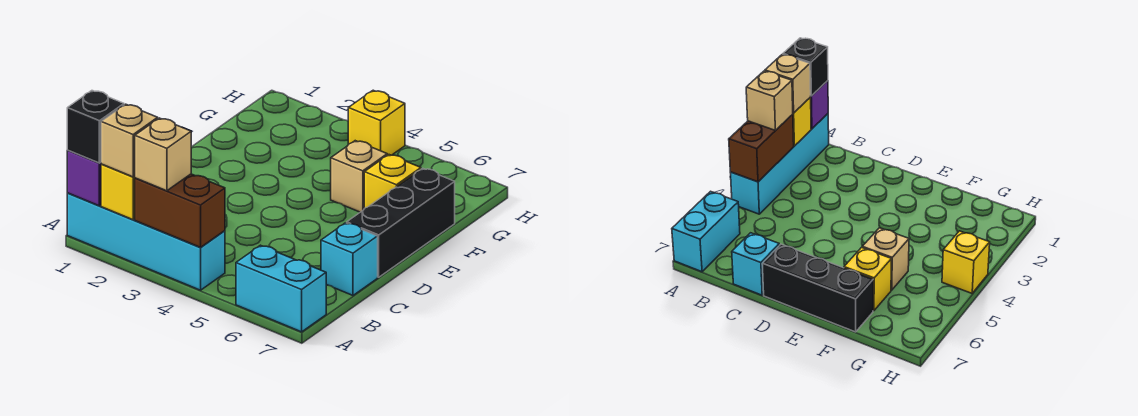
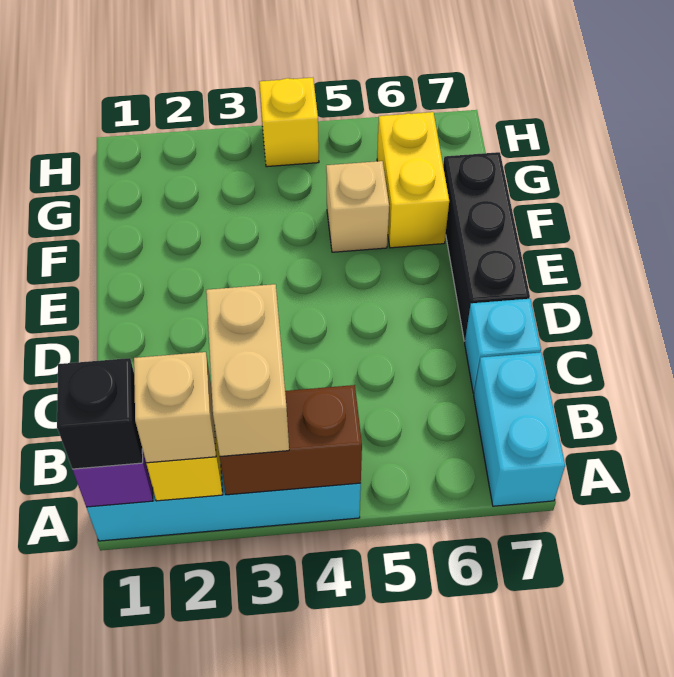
tan brick A3 level 3 -> tan brick A3:B3 level 3
cyan brick A6:A7 level 1 -> cyan brick A7:B7 level 1
yellow brick F6 level 1 -> yellow brick F6:G6 level 1

